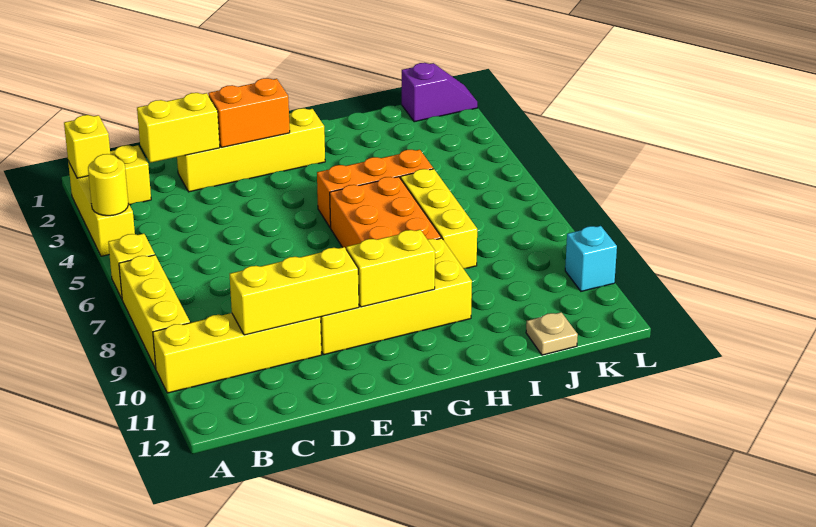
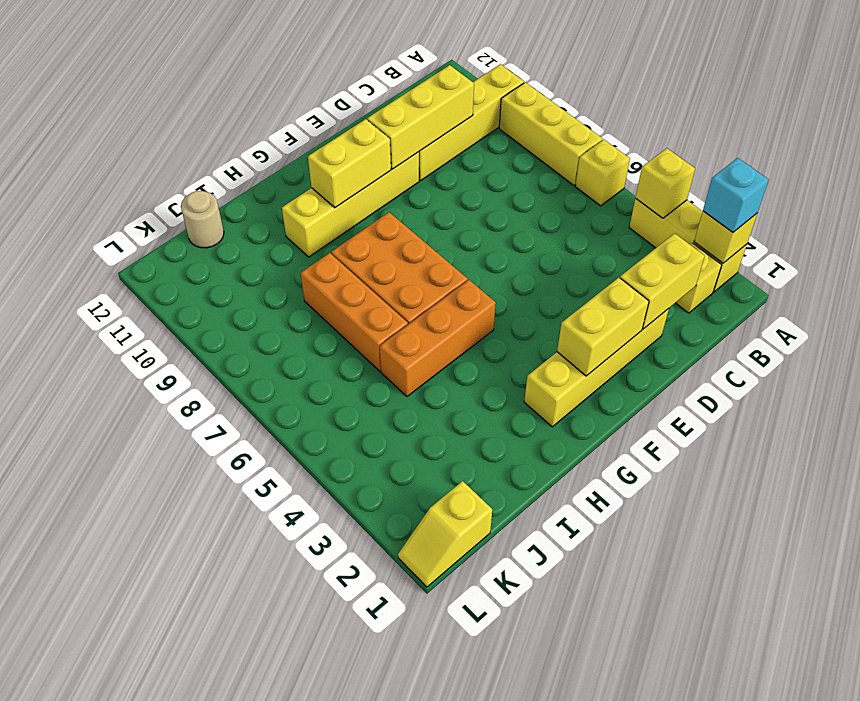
yellow round brick A4 level 2 -> yellow brick A4 level 2
orange brick E2:F2 level 2 -> yellow brick E2:F2 level 2
yellow brick E9:H10 level 1 -> yellow brick E10:H10 level 1
yellow brick I6:I8 level 1 -> orange brick I6:I8 level 1
tan plate J12 level 1 -> tan round brick J12 level 1
purple slope K1:L1 level 1 top K -> yellow slope K1:L1 level 1 top K
cyan brick L10 level 1 -> cyan brick A2 level 3

